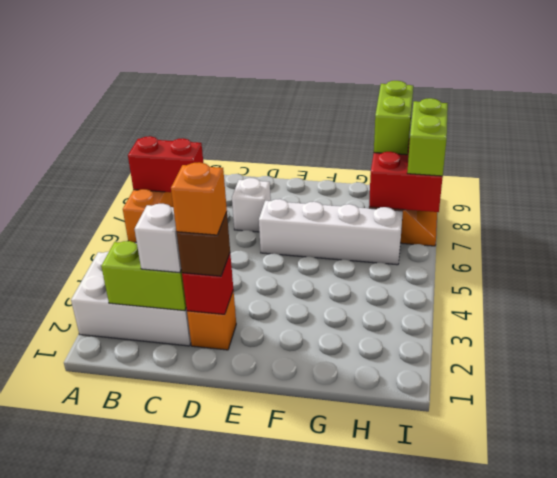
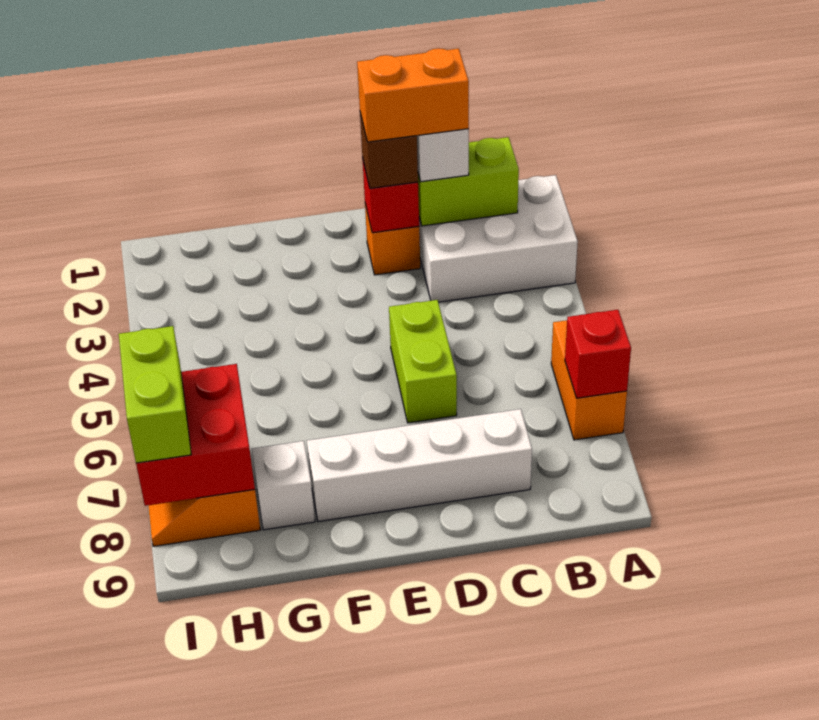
red brick A7:B7 level 2 -> red brick A7 level 2
orange brick D2 level 4 -> orange brick C2:D2 level 4
white brick D7 level 1 -> white brick G8 level 1
white brick E6:H6 level 1 -> white brick C8:F8 level 1
lime brick H8:H9 level 3 -> lime brick D5:D6 level 1

